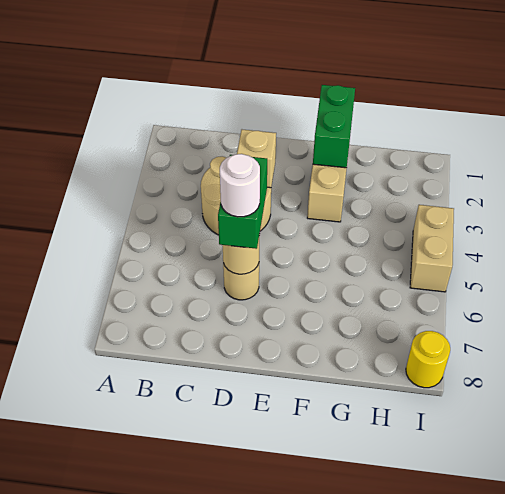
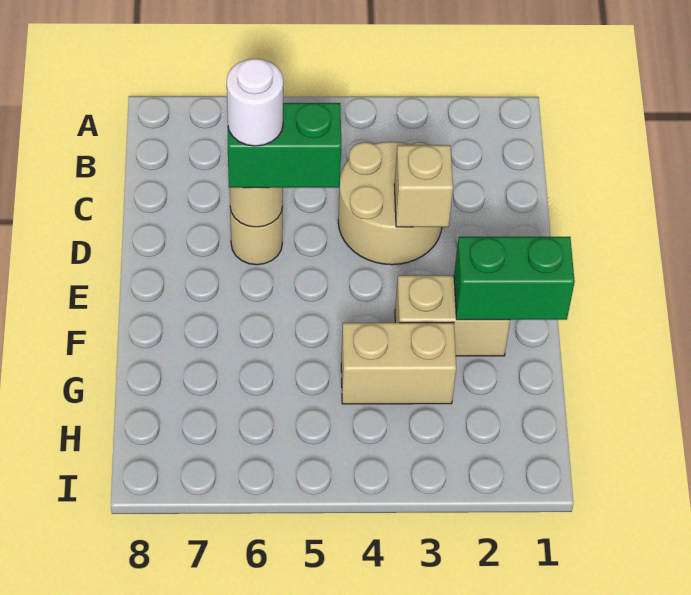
tan brick I4:I5 level 1 -> tan brick G3:G4 level 1
yellow round brick I8 level 1 -> none

